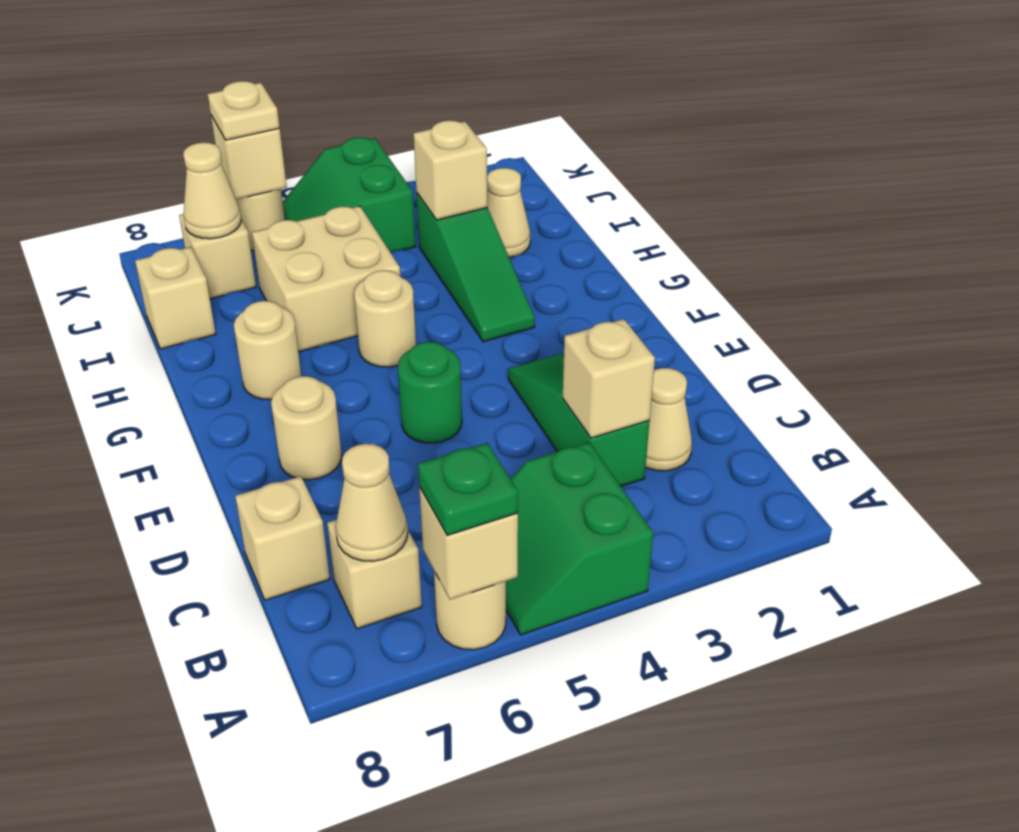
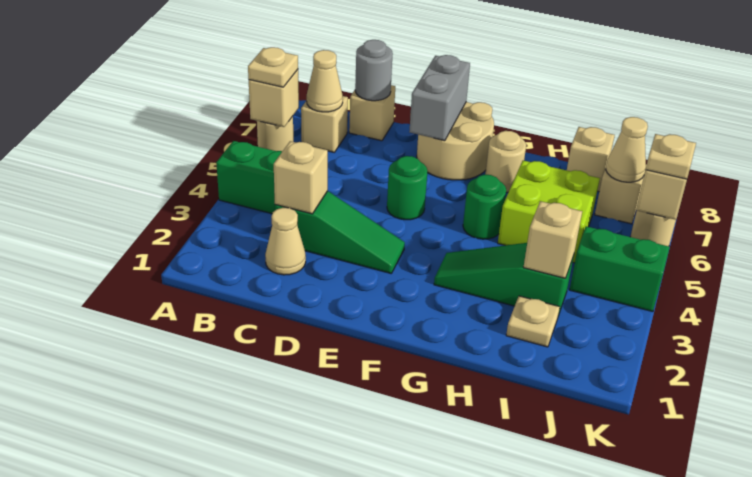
green plate A6 level 3 -> tan plate A6 level 3
none -> grey round brick C8 level 2
tan round brick E7 level 1 -> tan round brick E7:F8 level 1
none -> grey brick E7:E8 level 2
tan round brick G5 level 1 -> green round brick G5 level 1
tan brick H5:I6 level 1 -> lime brick H5:I6 level 1
tan cone I2 level 1 -> tan plate I2 level 1

